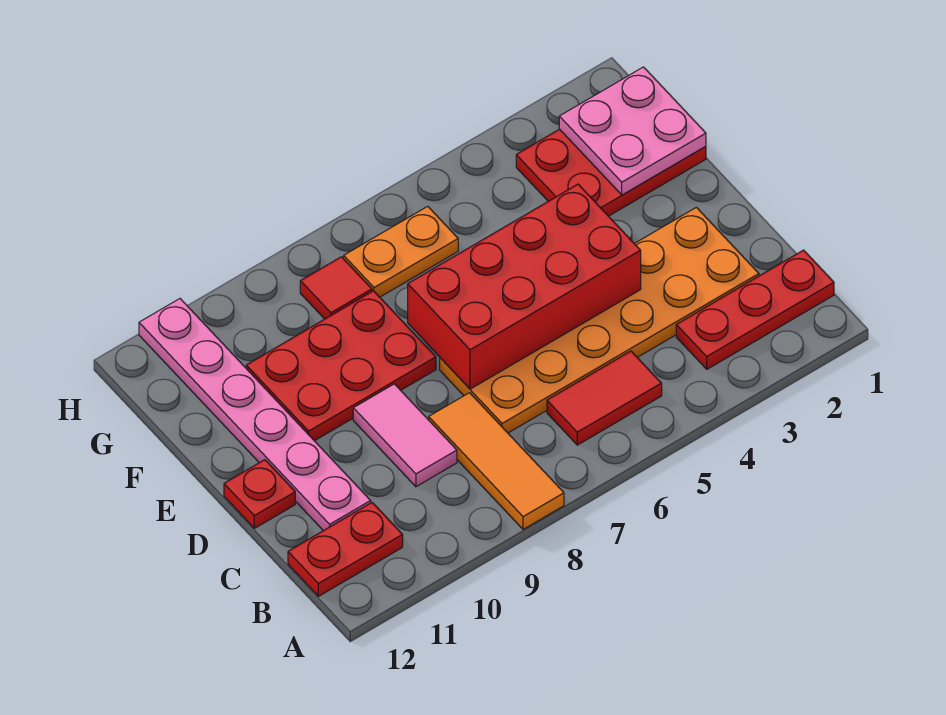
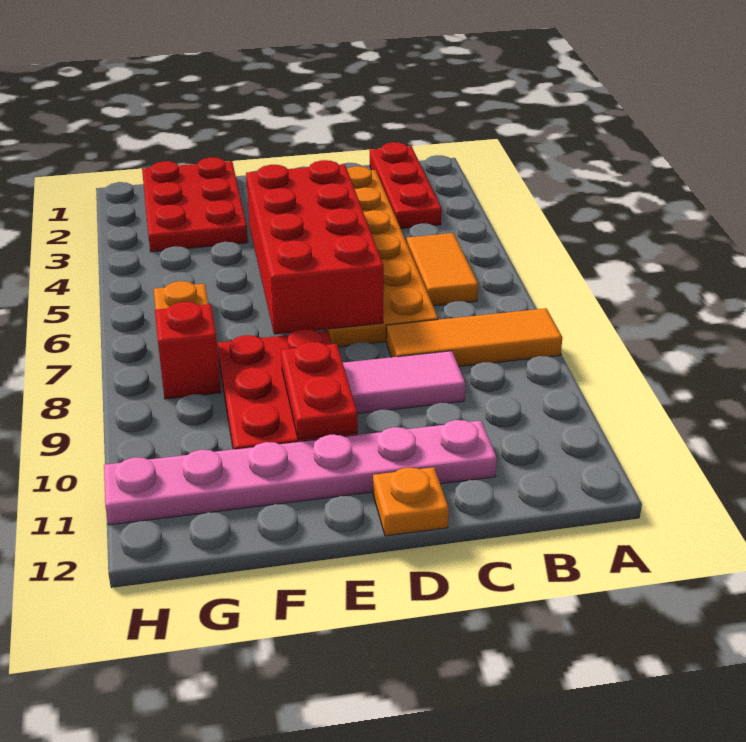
red tile B5:B6 level 1 -> orange tile B5:B6 level 1
red plate B11:B12 level 1 -> red plate E9:E10 level 2
red plate D12 level 1 -> orange plate D12 level 1
pink plate F1:G2 level 2 -> none
red tile G8 level 1 -> red brick G8 level 1

